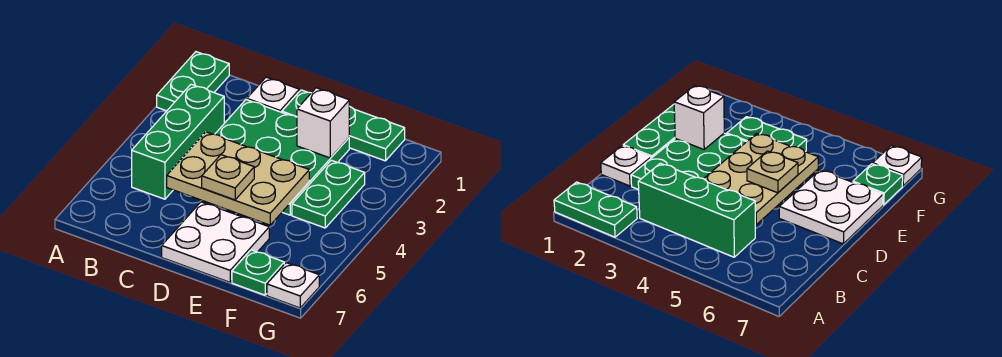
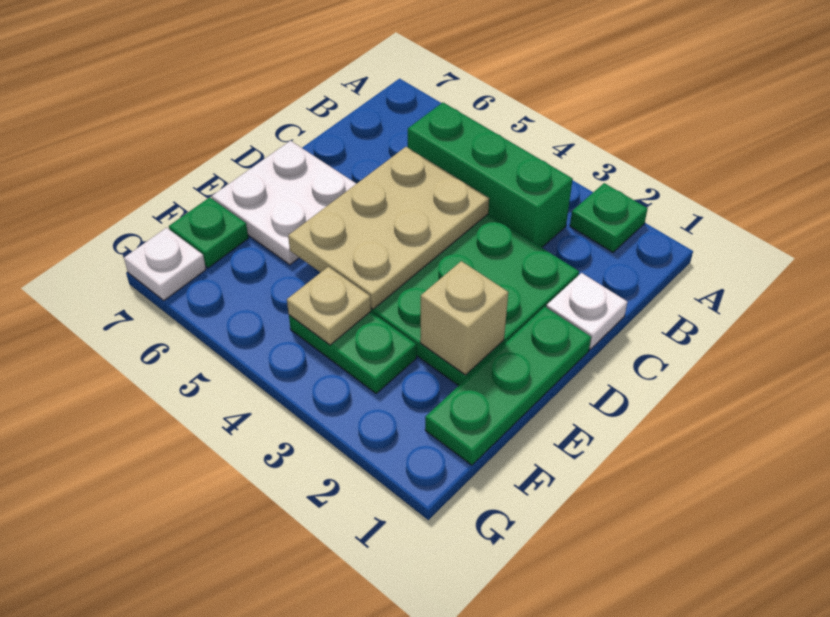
green plate A1:A2 level 1 -> green plate A2 level 1
tan plate D5 level 3 -> tan plate F4 level 2
white brick E2 level 2 -> tan brick E2 level 2

